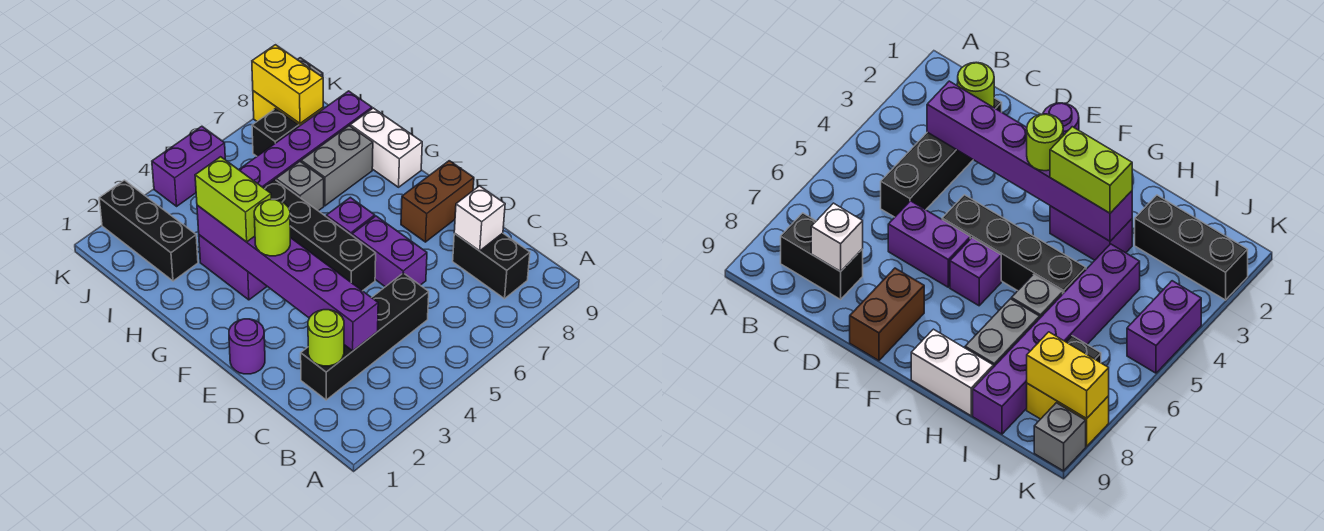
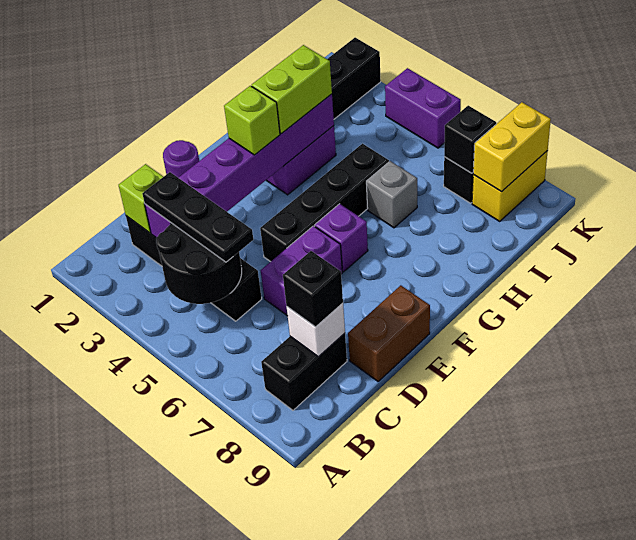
none -> black round brick B4:C5 level 2
lime round brick C2 level 2 -> lime brick C2 level 2
none -> black plate C3:C5 level 3
none -> black brick C8 level 3
brown brick E8:E9 level 1 -> brown brick D9:E9 level 1
lime round brick F3 level 3 -> lime brick F3 level 3
white brick G9:H9 level 1 -> none
grey brick H7:H8 level 1 -> none
purple brick I4:I9 level 1 -> none
none -> black brick J7 level 2
grey brick K9 level 1 -> none

